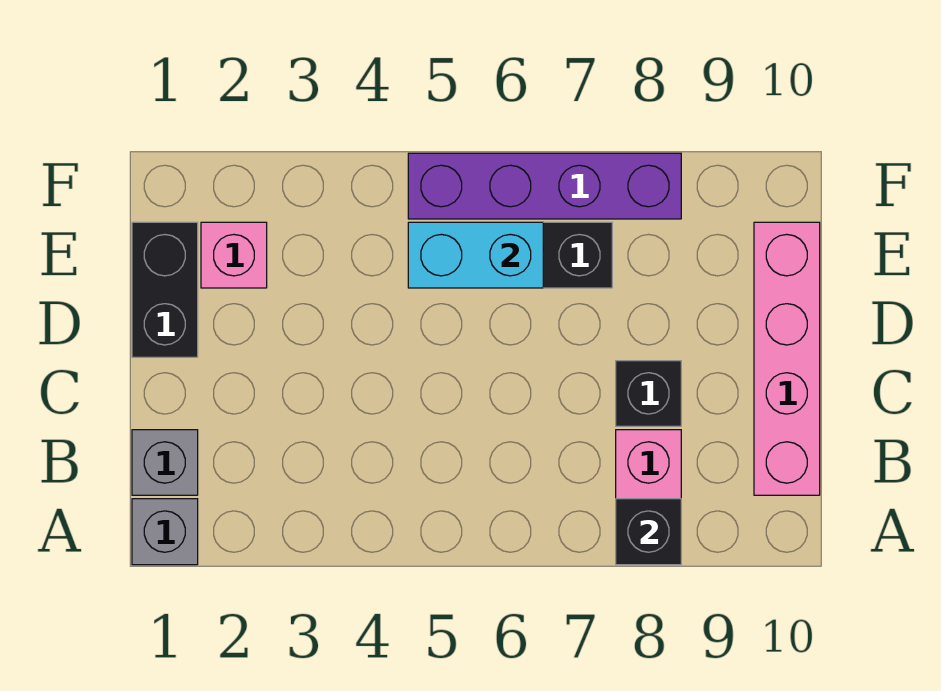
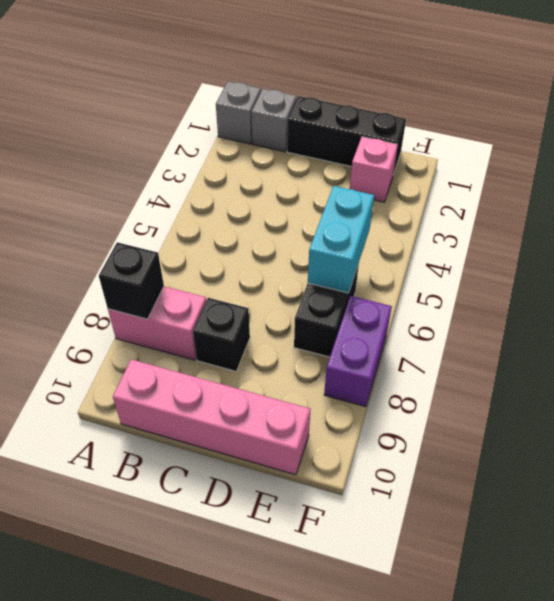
black brick D1:E1 level 1 -> black brick C1:E1 level 1
purple brick F5:F8 level 1 -> purple brick F7:F8 level 1

